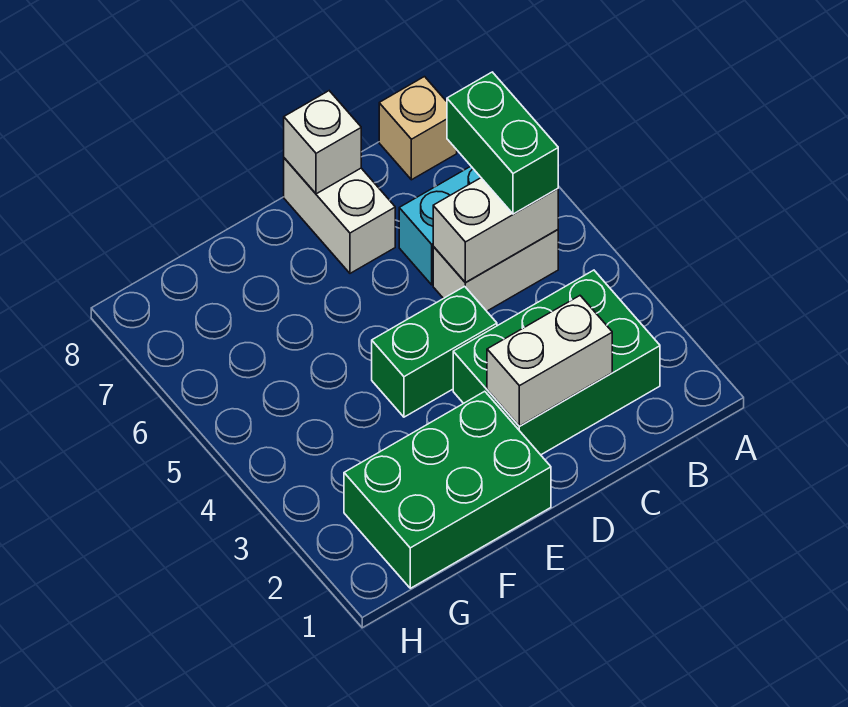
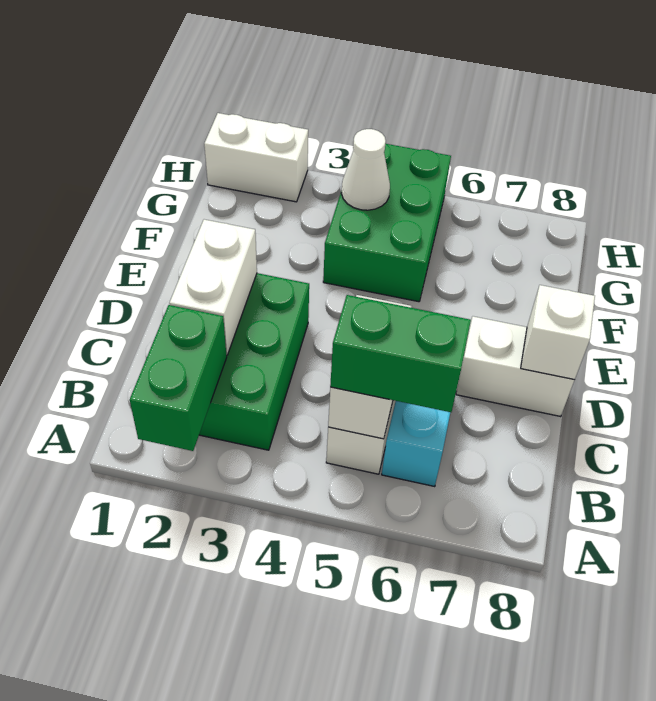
tan brick B8 level 1 -> none
green brick D4:E4 level 1 -> green brick A2:B2 level 2
green brick E1:G2 level 1 -> green brick F4:H5 level 1
none -> white cone G4 level 2
none -> white brick H1:H2 level 1

